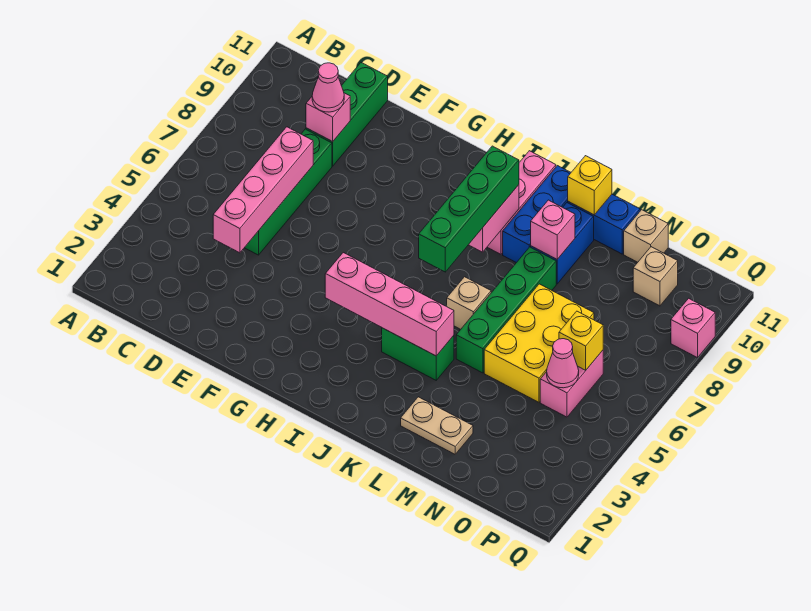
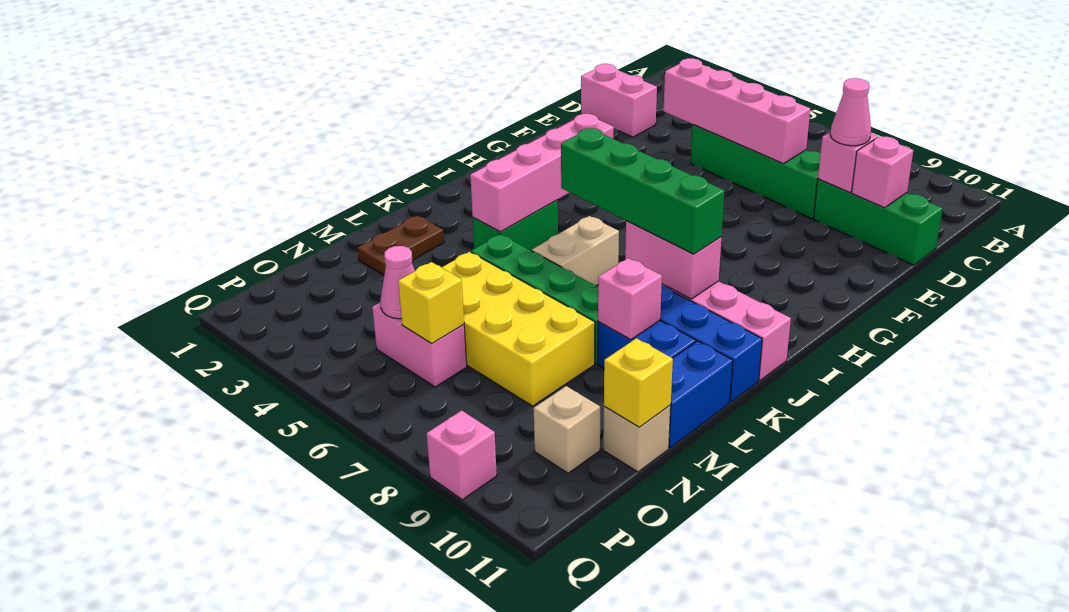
none -> pink brick D1:D2 level 1
none -> pink brick D10 level 2
tan brick K6 level 1 -> tan brick J6:K6 level 1
tan plate L2:M2 level 1 -> brown plate L2:M2 level 1
yellow brick L11 level 2 -> yellow brick N11 level 2
yellow brick M5:N7 level 1 -> yellow brick M5:N8 level 1

